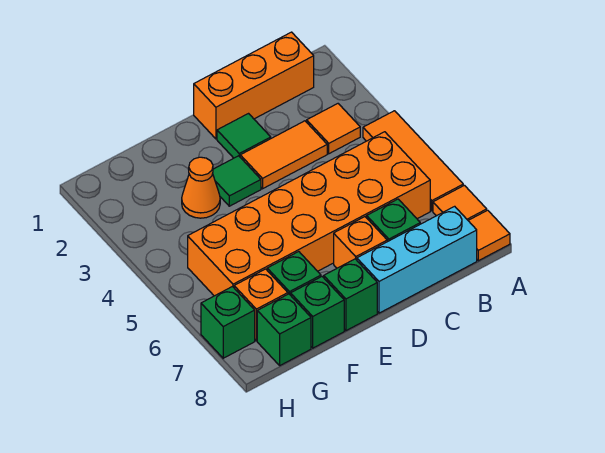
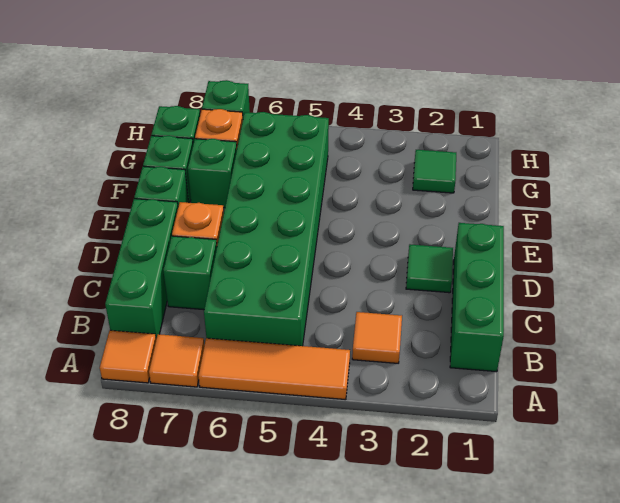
orange brick B1:D1 level 1 -> green brick B1:D1 level 1
orange brick B5:G6 level 1 -> green brick B5:G6 level 1
cyan brick B8:D8 level 1 -> green brick B8:D8 level 1
orange tile C3:D3 level 1 -> none
green tile E3 level 1 -> green tile G2 level 1
orange cone F3 level 1 -> none

